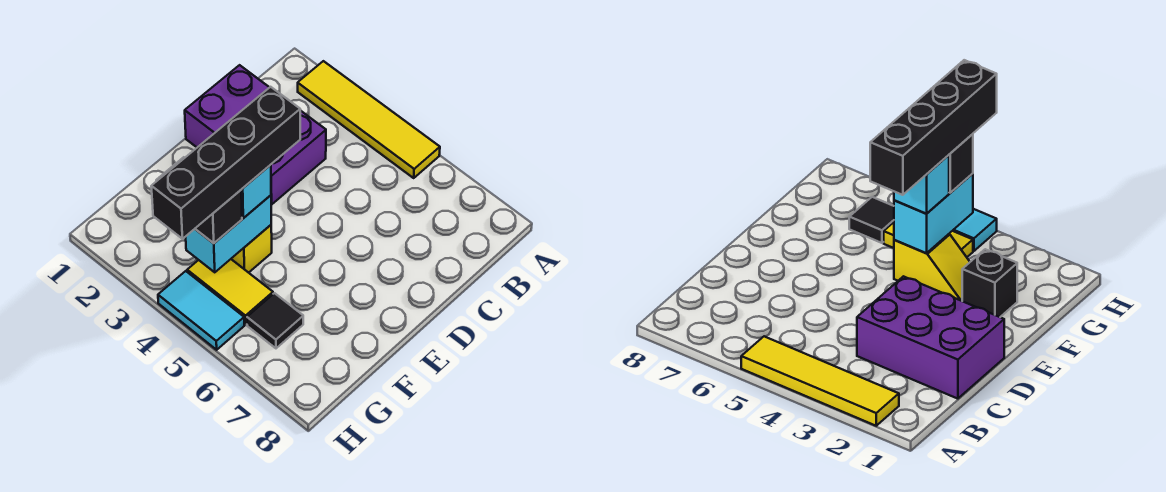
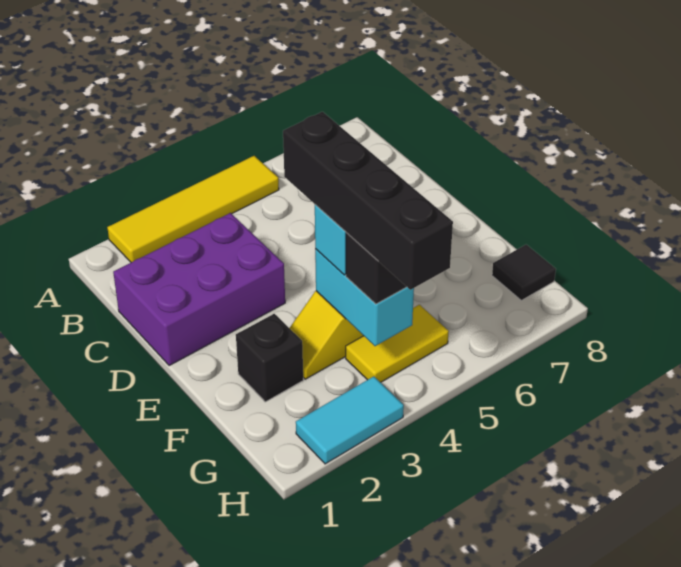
black tile G6 level 1 -> black tile G8 level 1
cyan tile H4:H5 level 1 -> cyan tile H2:H3 level 1

